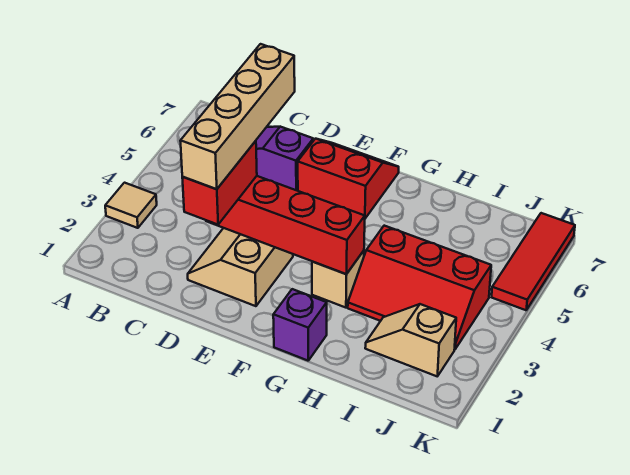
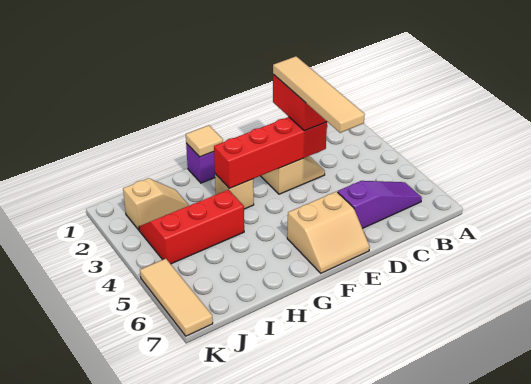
tan tile A3 level 1 -> tan tile G1 level 2
tan brick D2:D5 level 4 -> tan tile D2:D5 level 4
red slope E6:F7 level 1 top 6 -> tan slope E6:F7 level 1 top 6
red tile K5:K7 level 1 -> tan tile K5:K7 level 1

